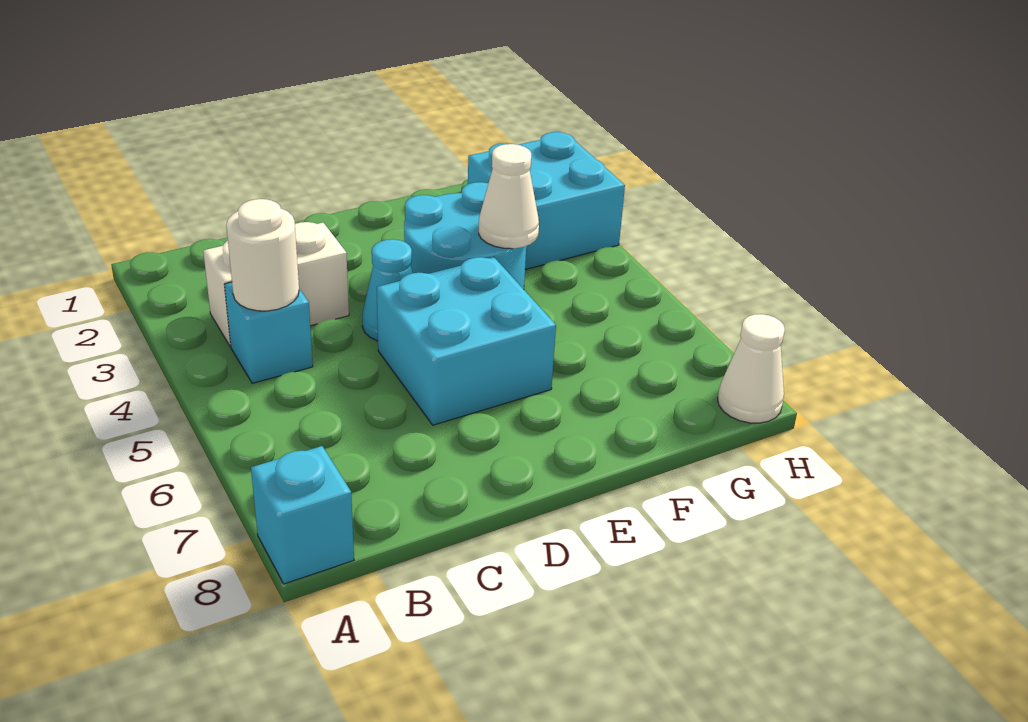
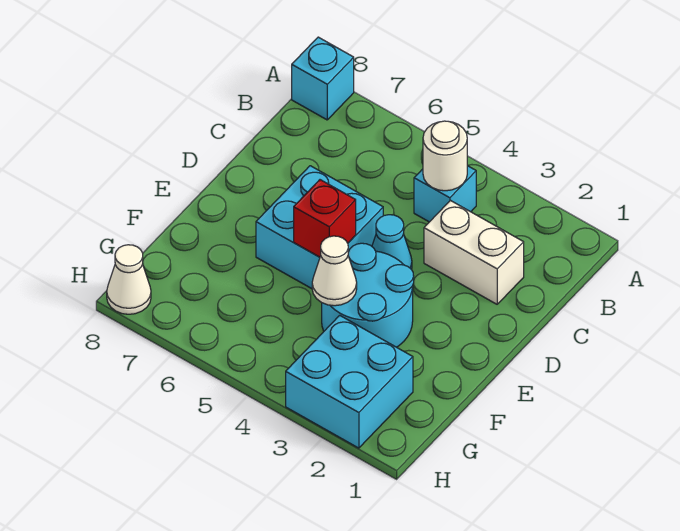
white brick B3:C3 level 1 -> white brick C2:C3 level 1
none -> red brick E5 level 2

